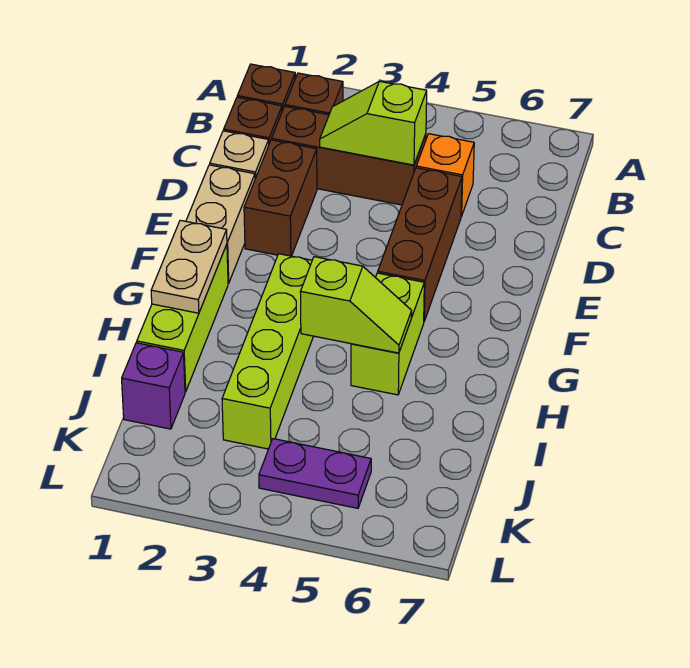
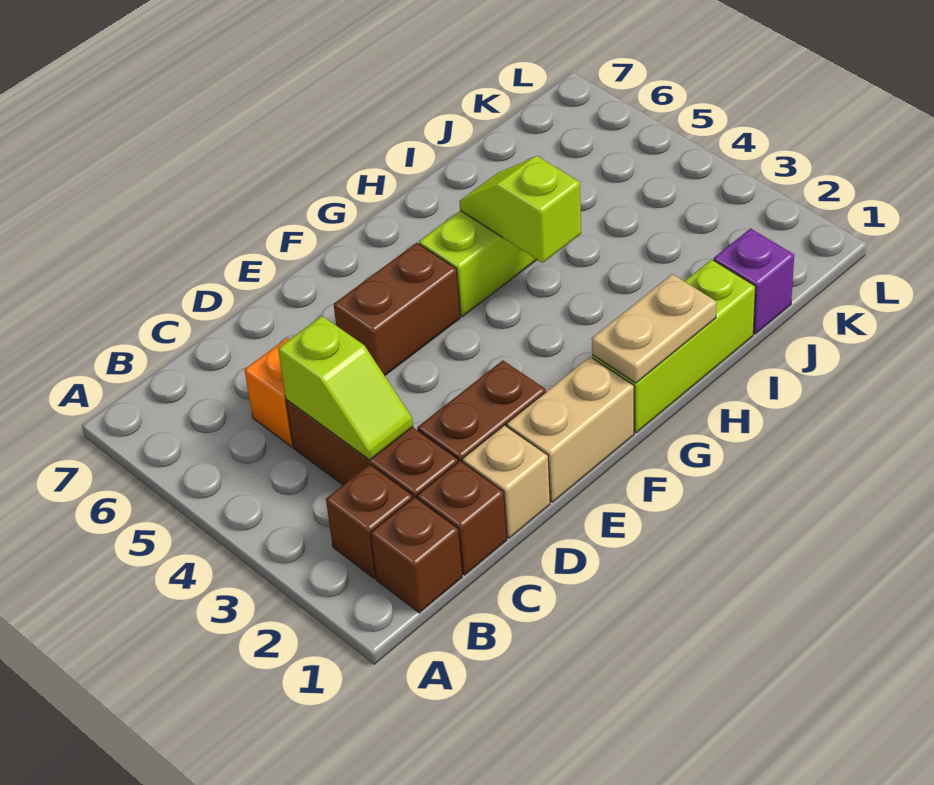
brown brick D5:F5 level 1 -> brown brick E5:F5 level 1
lime brick G3:J3 level 1 -> none
purple plate K4:K5 level 1 -> none

